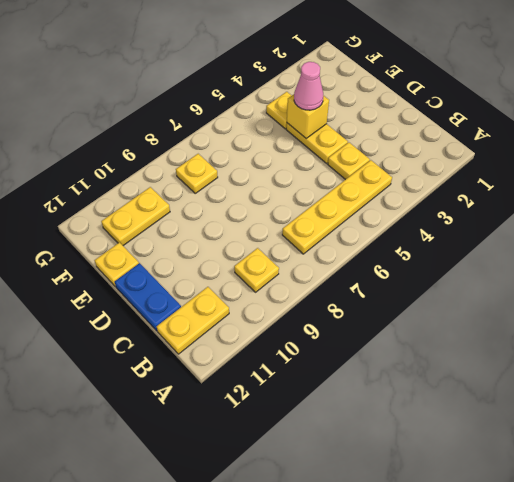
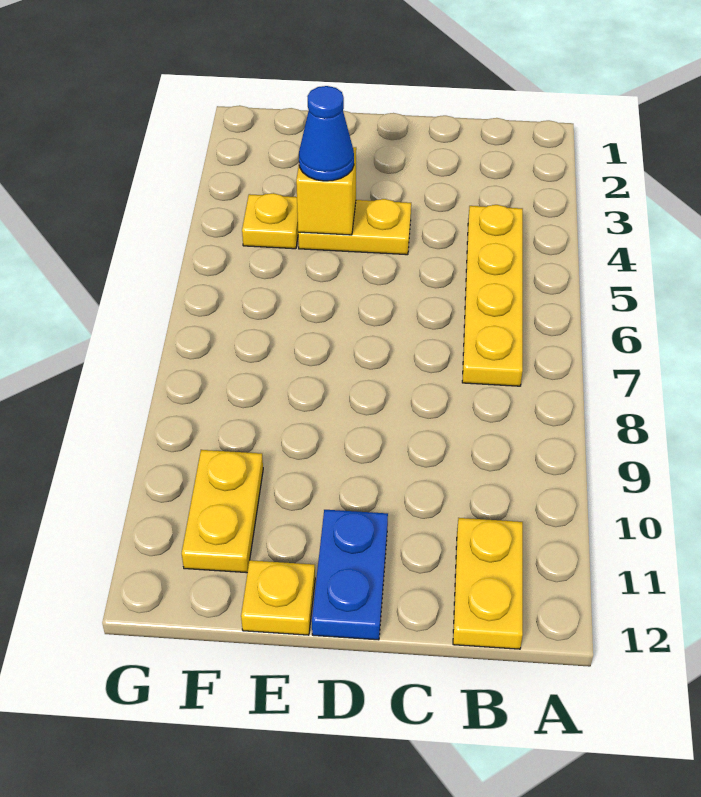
yellow plate B9 level 1 -> none
yellow plate C4 level 1 -> none
blue plate C12:D12 level 1 -> blue plate D11:D12 level 1
pink cone E4 level 3 -> blue cone E4 level 3
yellow plate F8 level 1 -> none

